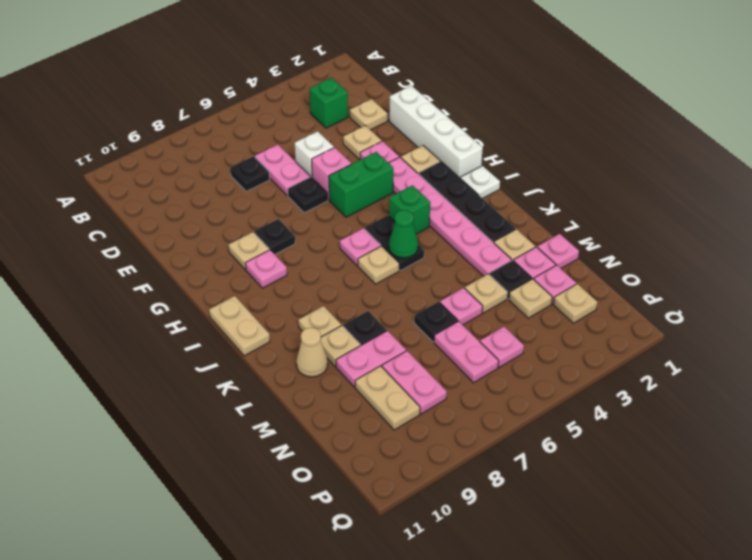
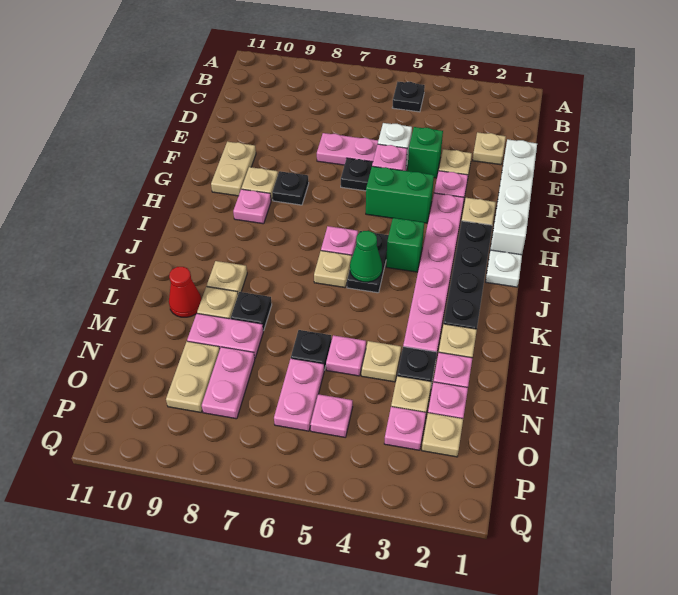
green brick C3 level 1 -> green brick E4 level 1
pink plate D6:E6 level 1 -> pink plate E6:E7 level 1
black plate D7 level 1 -> black plate B5 level 1
tan plate I11:J11 level 1 -> tan plate F10:G10 level 1
tan cone L10 level 1 -> red cone L10 level 1
pink plate M1 level 1 -> pink plate O3 level 1

